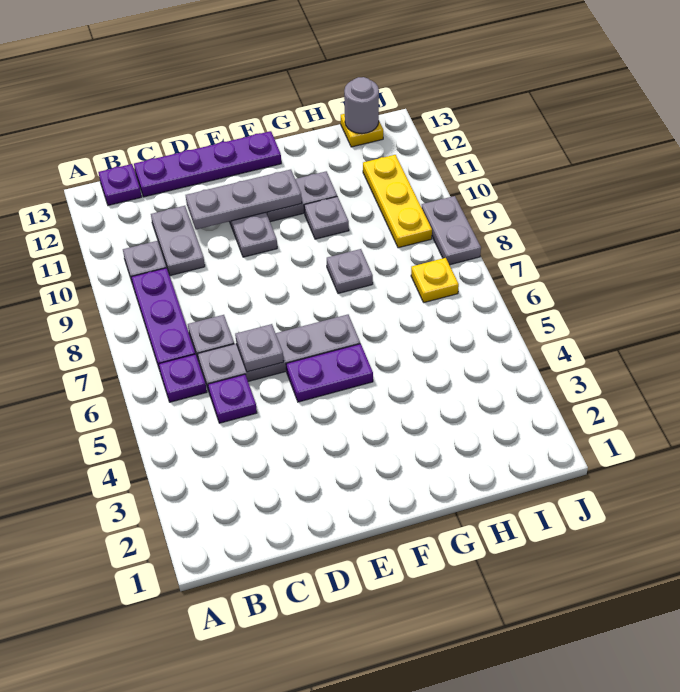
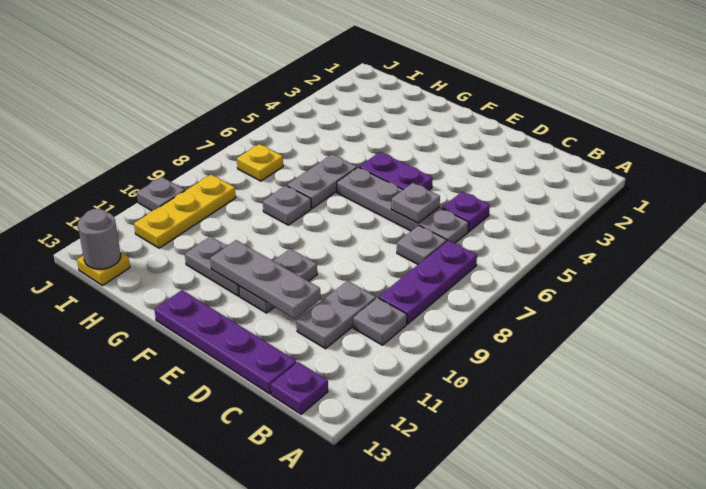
purple plate B6 level 1 -> none
grey plate G10 level 1 -> grey plate J10 level 1
grey plate J8:J9 level 1 -> grey plate G6:G7 level 1

